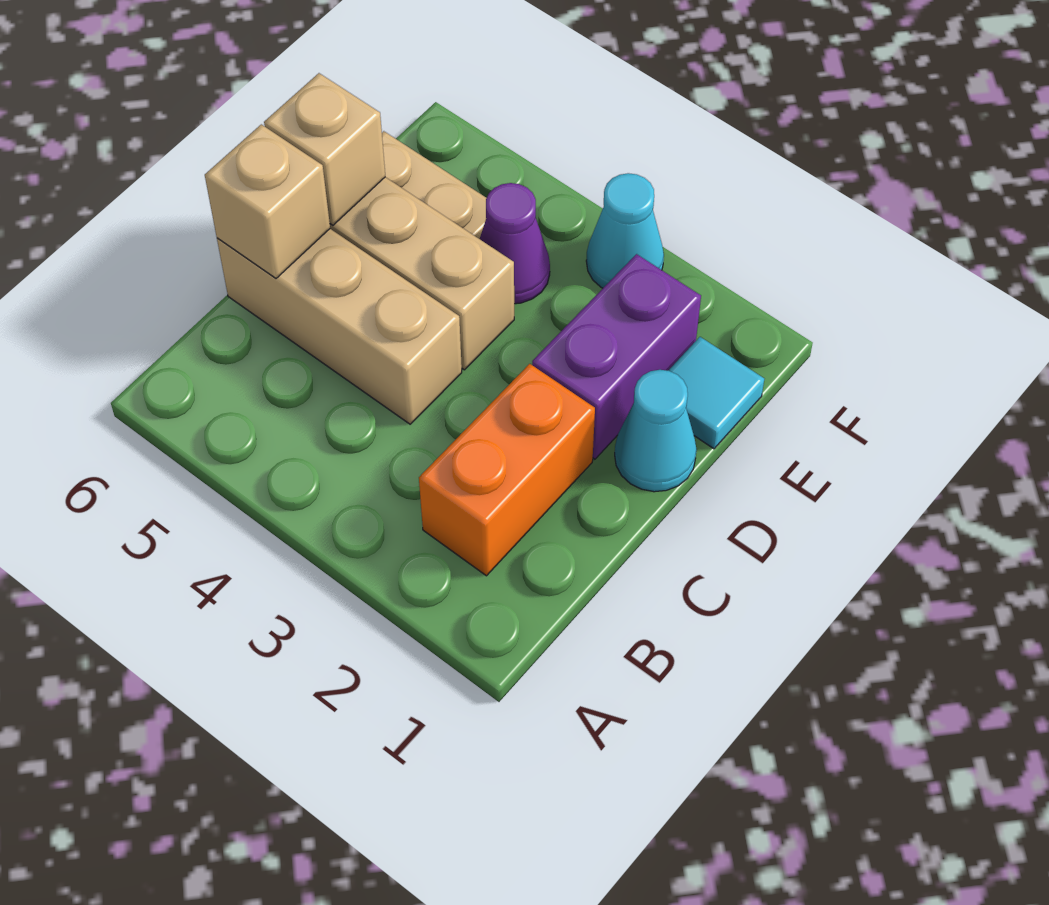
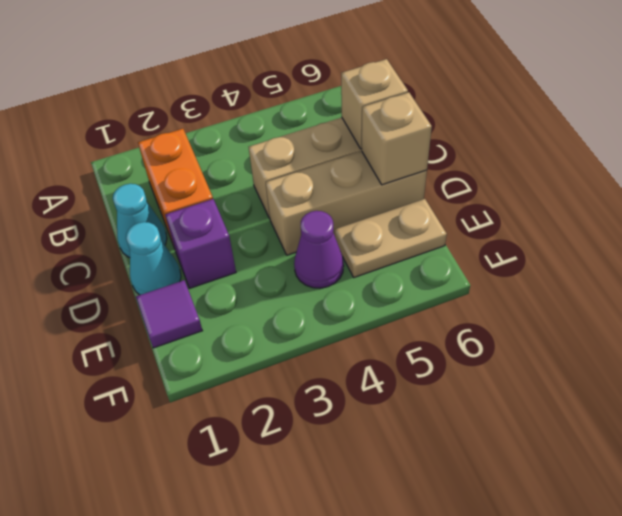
purple brick D2:E2 level 1 -> purple brick D2 level 1
cyan tile E1 level 1 -> purple tile E1 level 1
cyan cone F3 level 1 -> cyan cone C1 level 1

